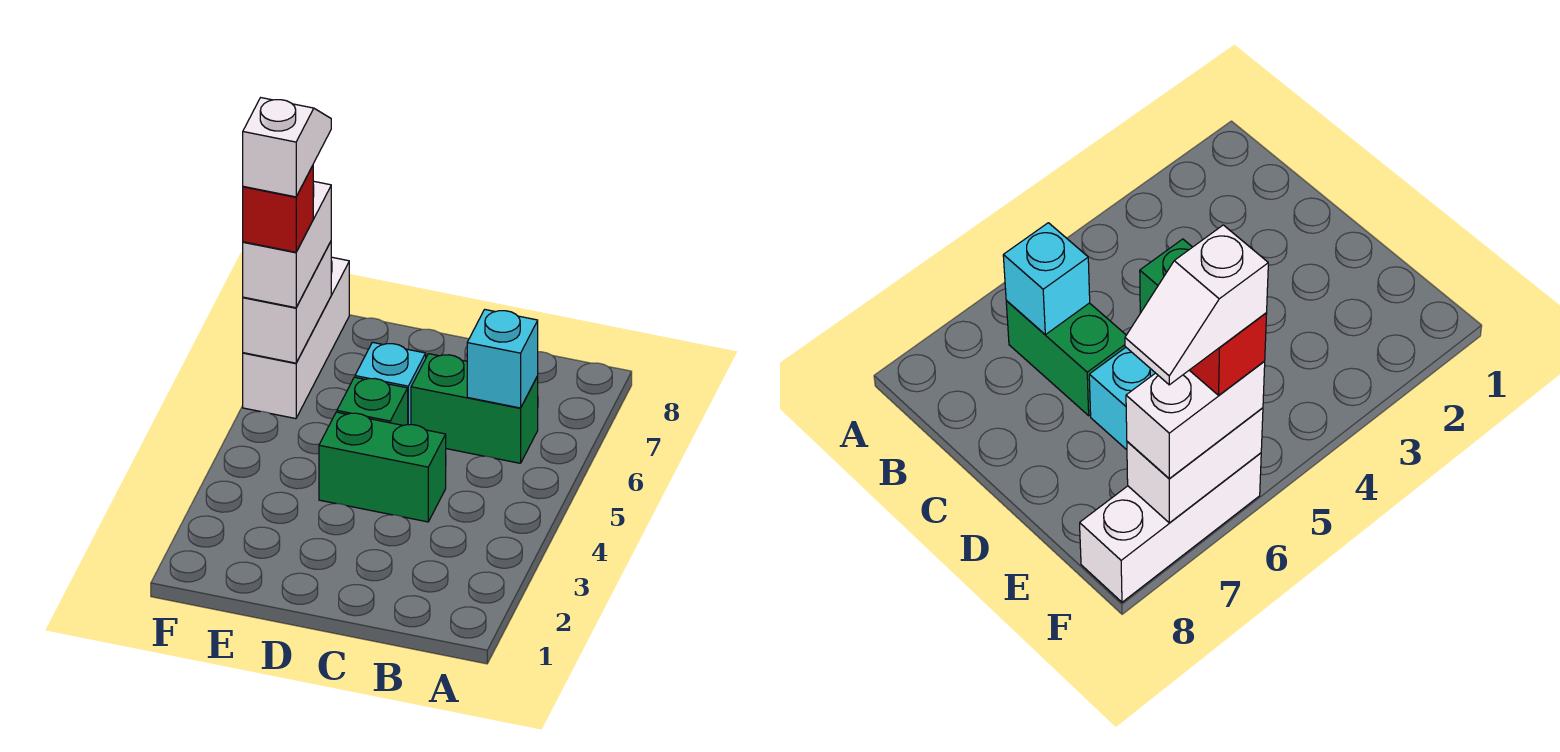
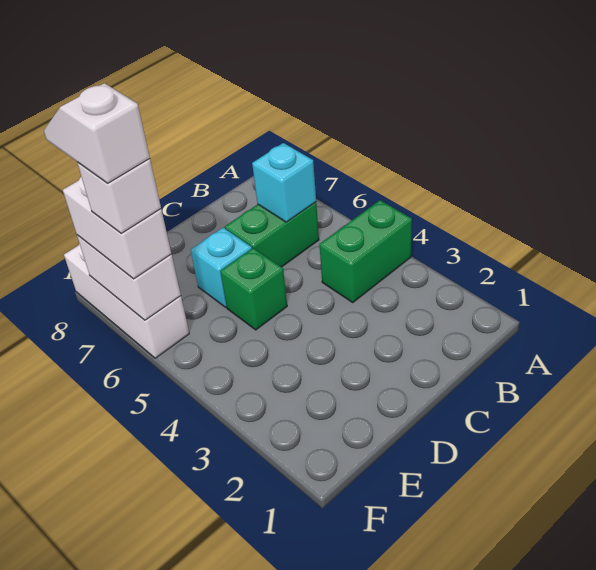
green brick C4:D4 level 1 -> green brick A4:B4 level 1
red brick F6 level 4 -> white brick F6 level 4

